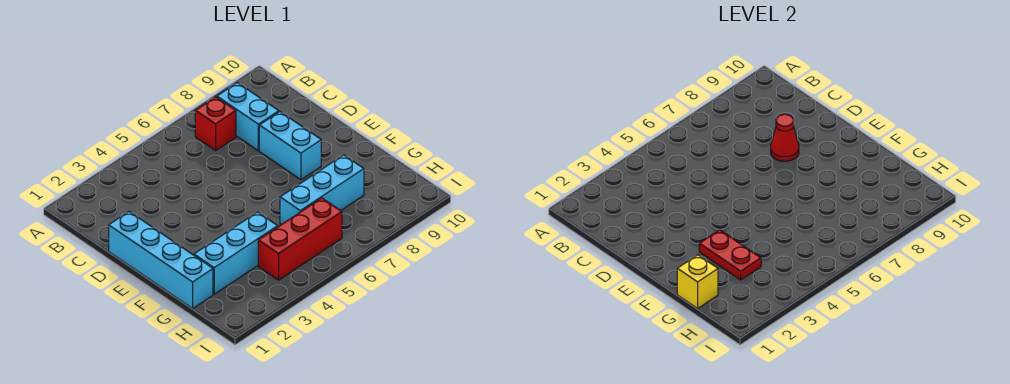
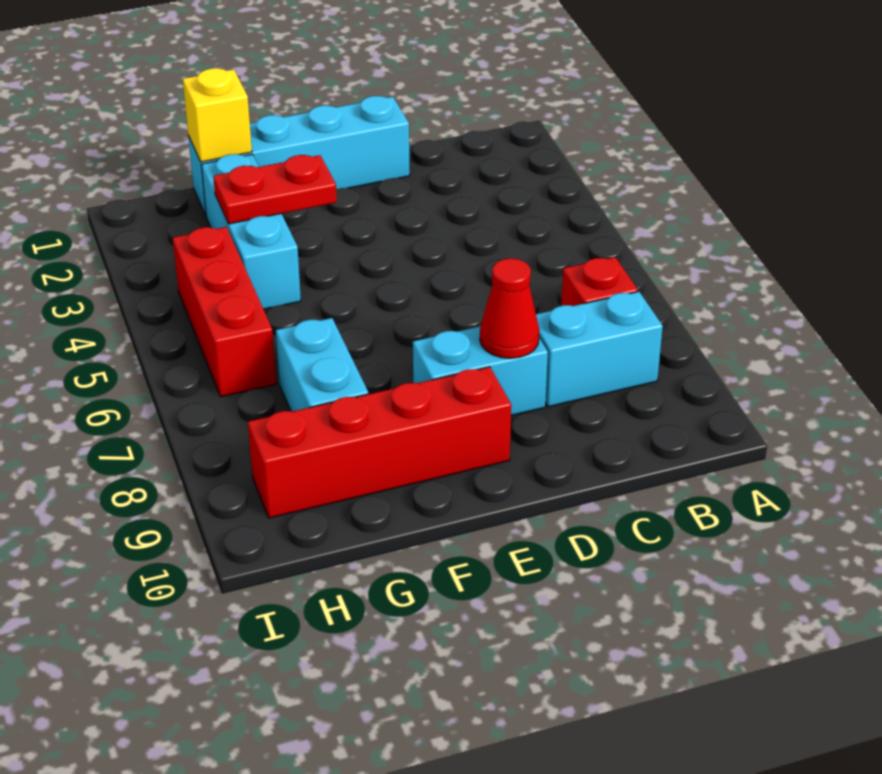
none -> red brick E9:H9 level 1
cyan brick G6:G8 level 1 -> cyan brick G7:G8 level 1

